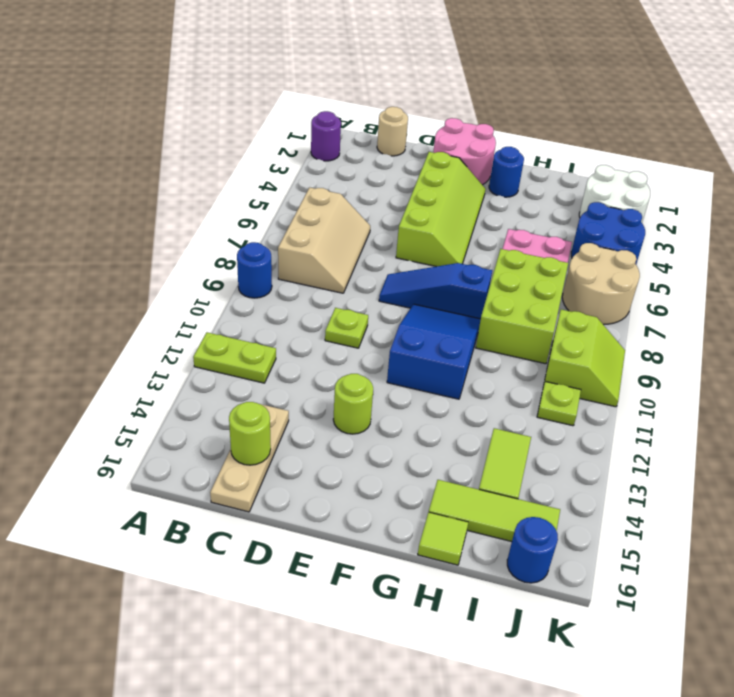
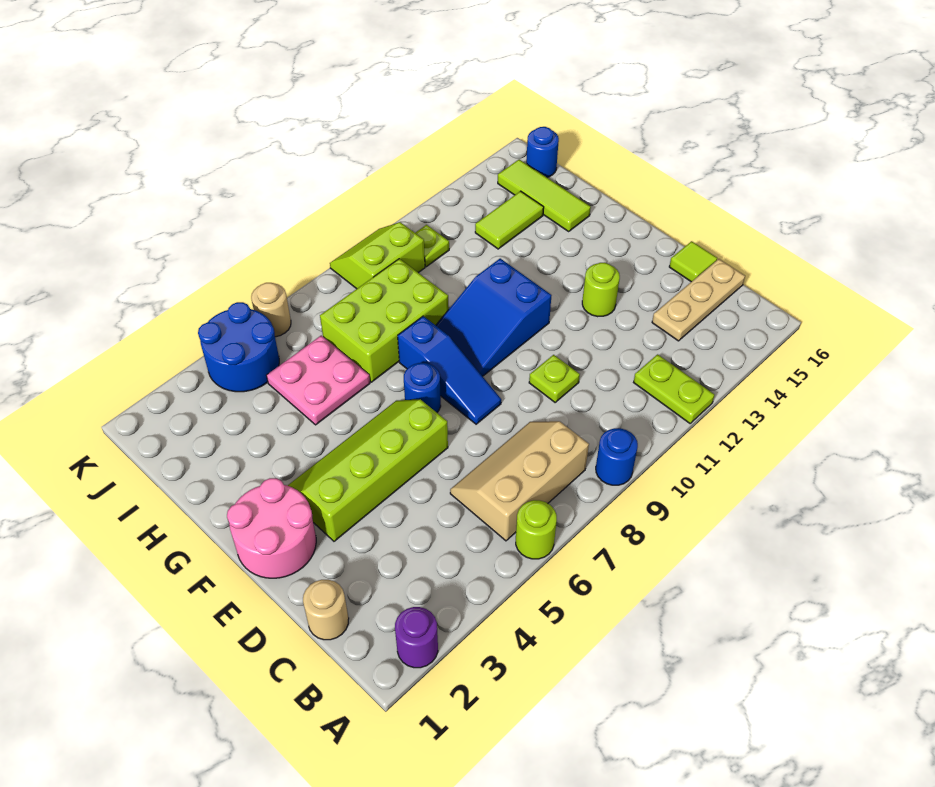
lime round brick C15 level 2 -> lime round brick A6 level 1
blue round brick G2 level 1 -> blue round brick F7 level 1
lime tile H16 level 1 -> lime tile D16 level 1
white round brick J2:K3 level 1 -> none
tan round brick J6:K7 level 1 -> tan round brick K6 level 1

